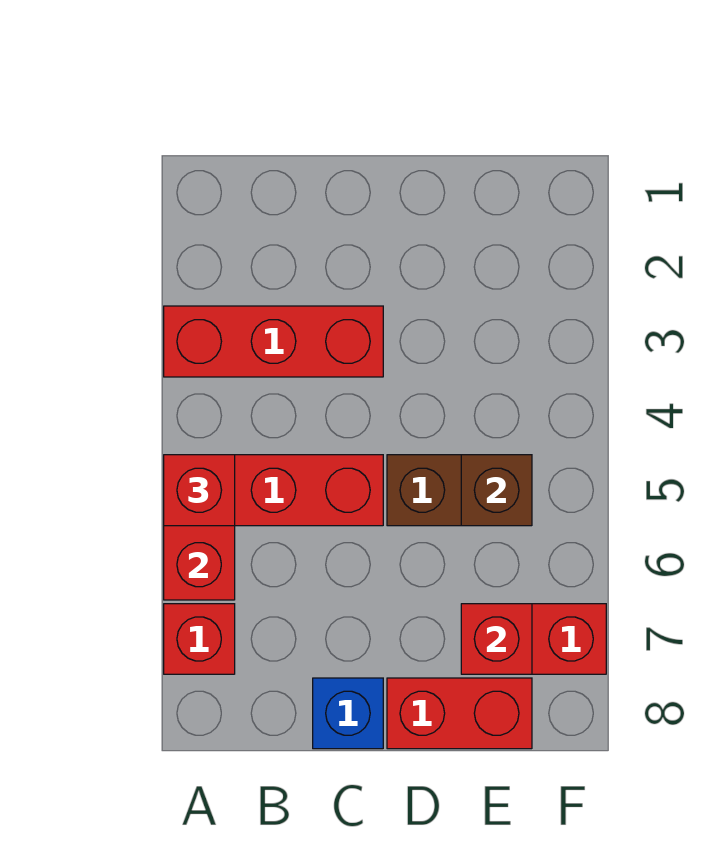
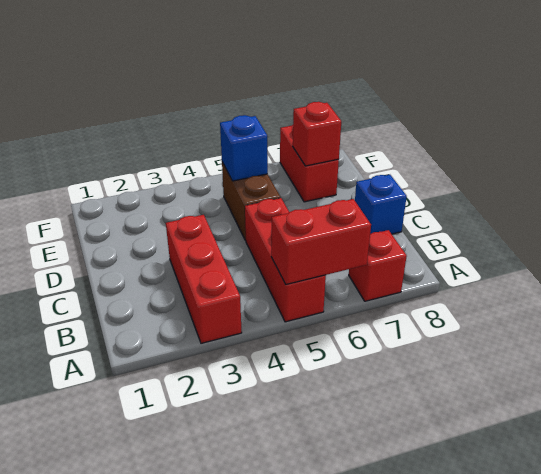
red brick A5 level 3 -> none
red brick D8:E8 level 1 -> none
brown brick E5 level 2 -> blue brick E5 level 2

